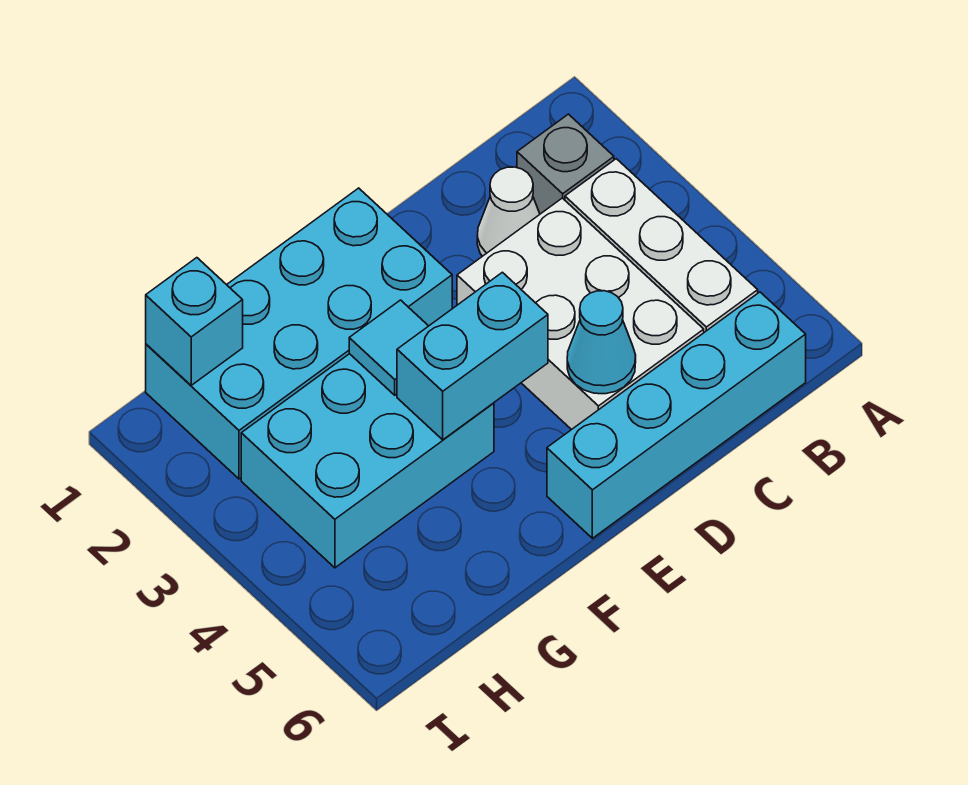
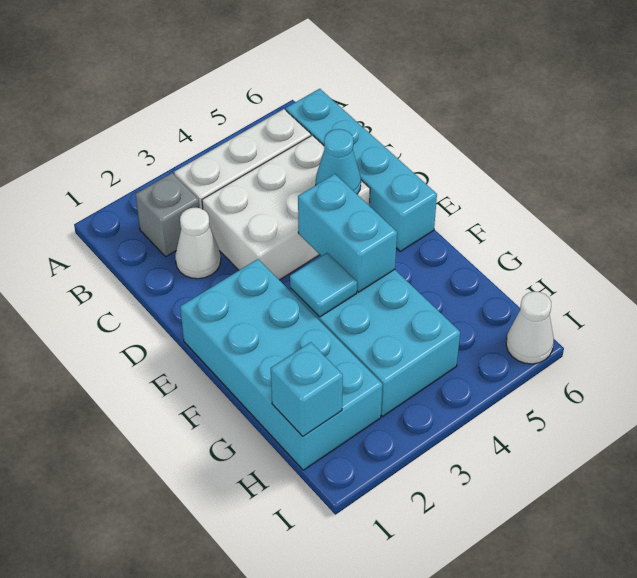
none -> white cone I6 level 1

